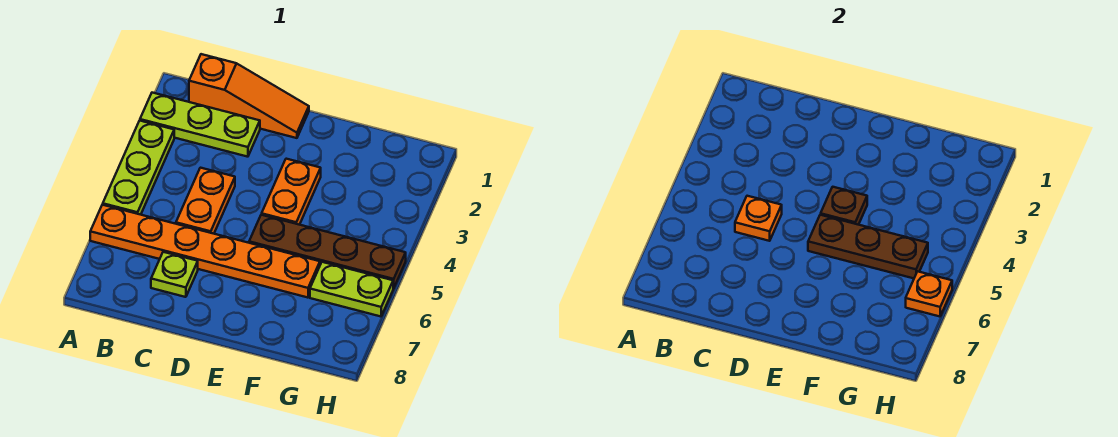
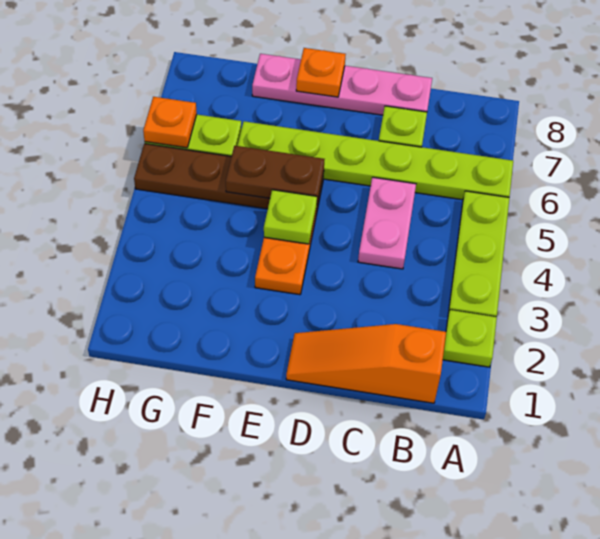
lime plate A2:C2 level 1 -> lime plate A2 level 1
orange plate A6:F6 level 1 -> lime plate A6:F6 level 1
orange plate C4:C5 level 1 -> pink plate C4:C5 level 1
orange plate C5 level 2 -> orange plate E8 level 2
none -> pink plate C8:F8 level 1
brown plate E4 level 2 -> lime plate E4 level 2
brown plate E5:G5 level 2 -> brown plate E5:F5 level 2

